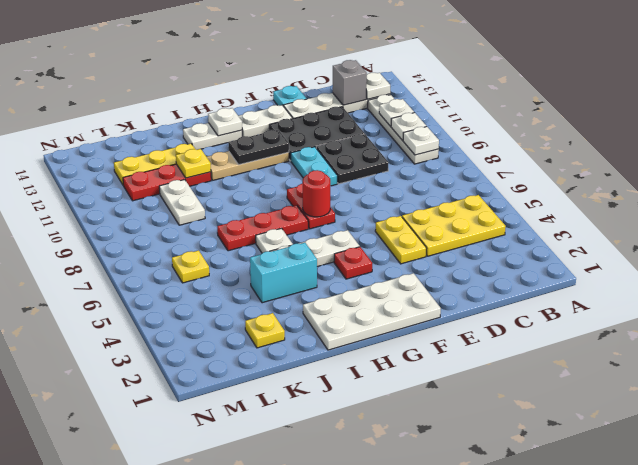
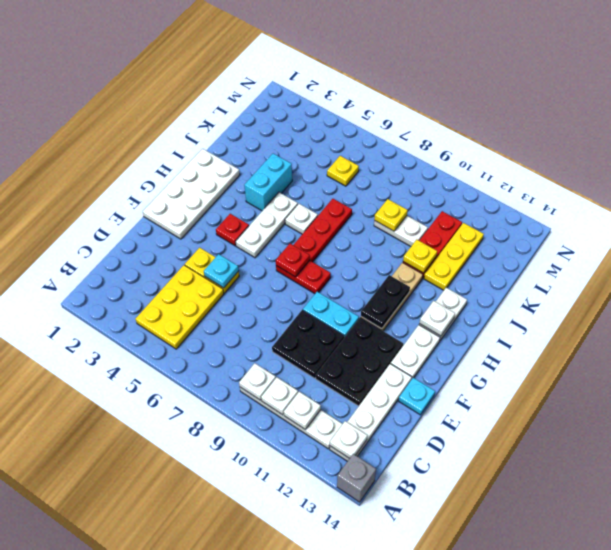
grey brick C13 level 2 -> grey brick A14 level 1
none -> cyan plate E5 level 2
red round brick G7 level 2 -> red plate G7 level 2
yellow plate K2 level 1 -> yellow plate K9 level 2

